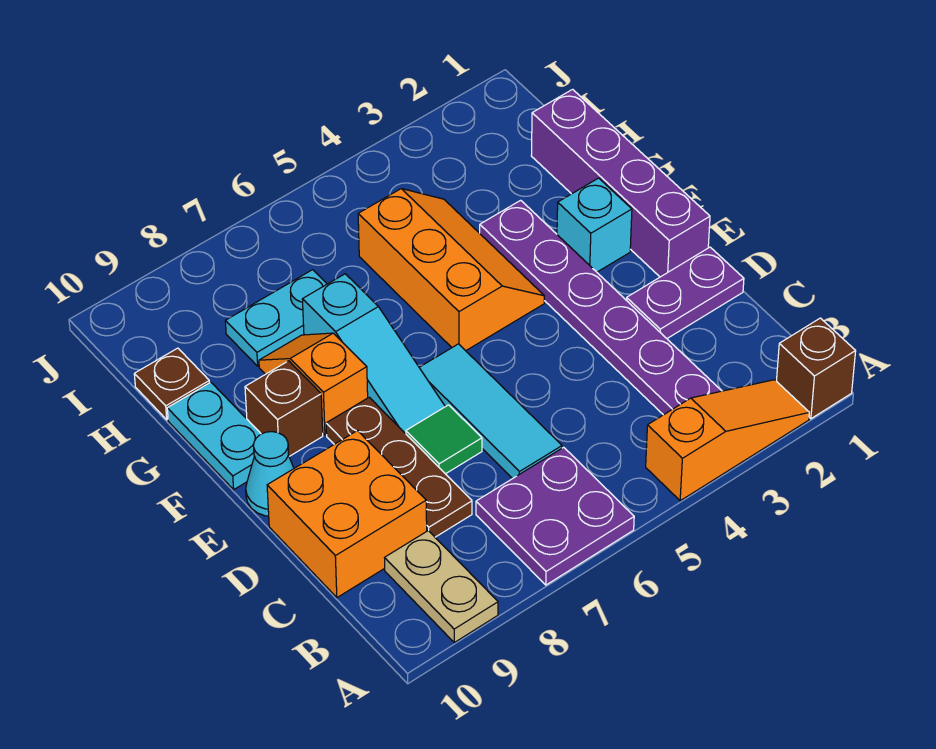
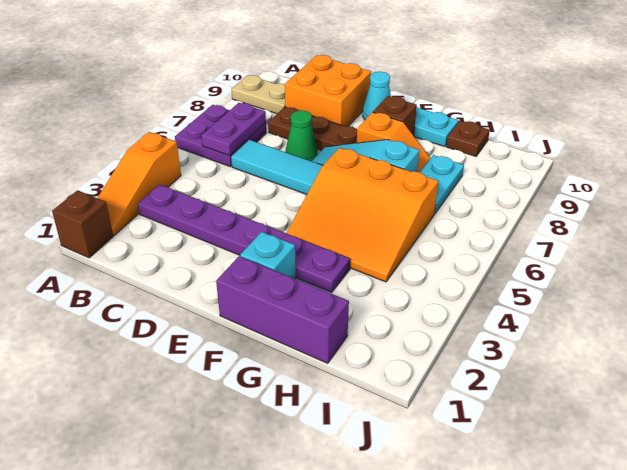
purple plate D1:D2 level 1 -> purple plate B6:B7 level 2
green tile D7 level 1 -> green cone D7 level 1
purple brick E1:H1 level 1 -> purple brick F1:H1 level 1
orange slope F4:H5 level 1 top 5 -> orange slope F4:H6 level 1 top 6

